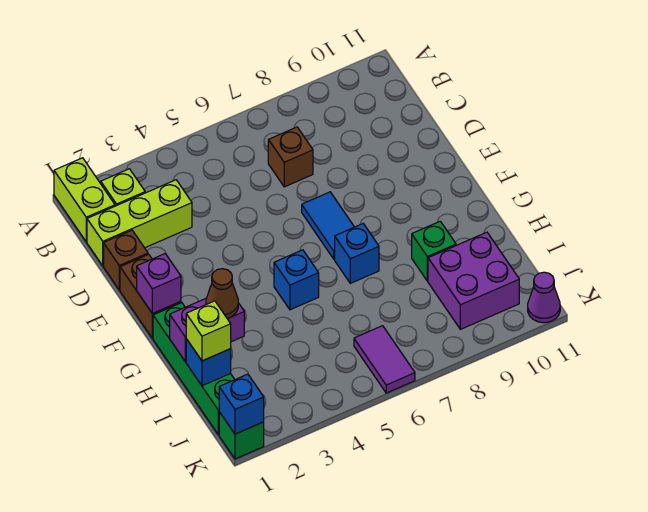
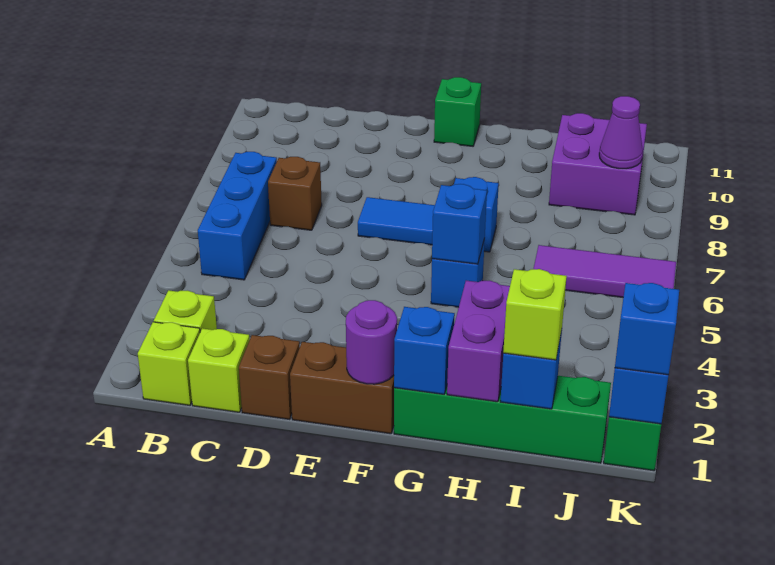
lime brick A1:B1 level 1 -> lime brick B1 level 1
none -> blue brick B5:B7 level 1
lime brick C1:C3 level 1 -> lime brick C1 level 1
purple brick F1 level 2 -> purple round brick F1 level 2
none -> blue brick G1 level 2
none -> blue brick G5 level 2
brown cone H2 level 3 -> none
green brick H9 level 1 -> green brick F11 level 1
purple tile J6:K6 level 1 -> purple tile I6:K6 level 1
none -> blue brick K1 level 3
purple cone K11 level 1 -> purple cone J9 level 2

